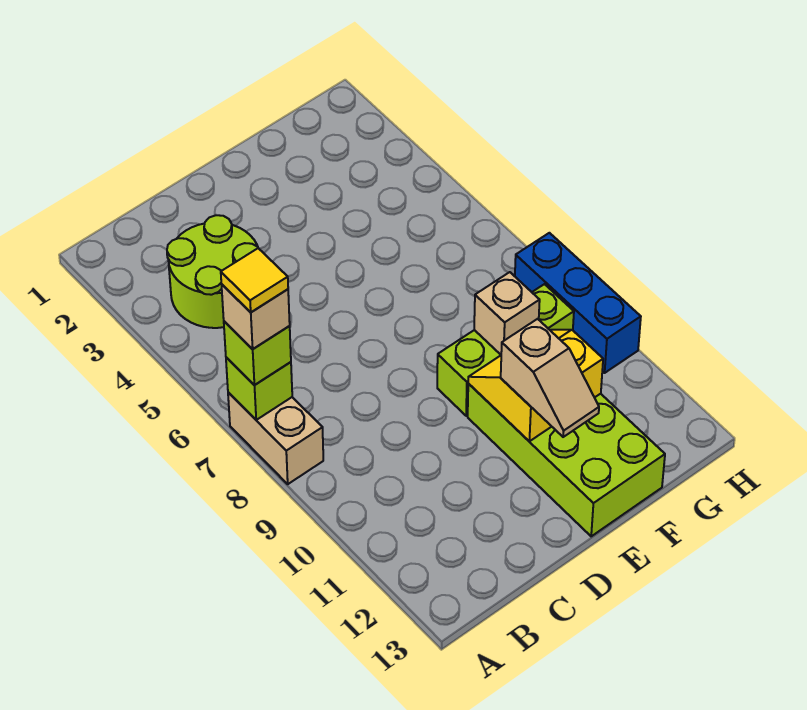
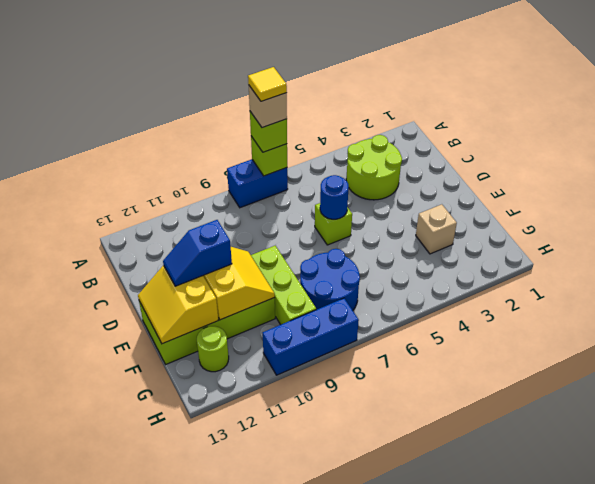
tan brick A7:A8 level 1 -> blue brick A7:A8 level 1
none -> lime brick D6 level 1
none -> blue round brick D6 level 2
tan slope E11:E12 level 3 top 11 -> blue slope E11:E12 level 3 top 11
none -> yellow slope E12:F13 level 2 top 12
none -> blue round brick F7:G8 level 1
tan brick F9 level 2 -> tan brick F3 level 1
none -> lime round brick G12 level 1

